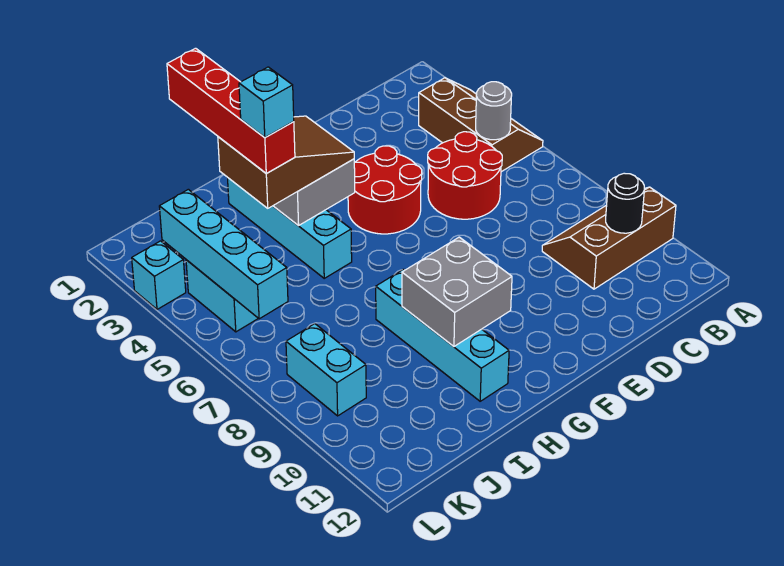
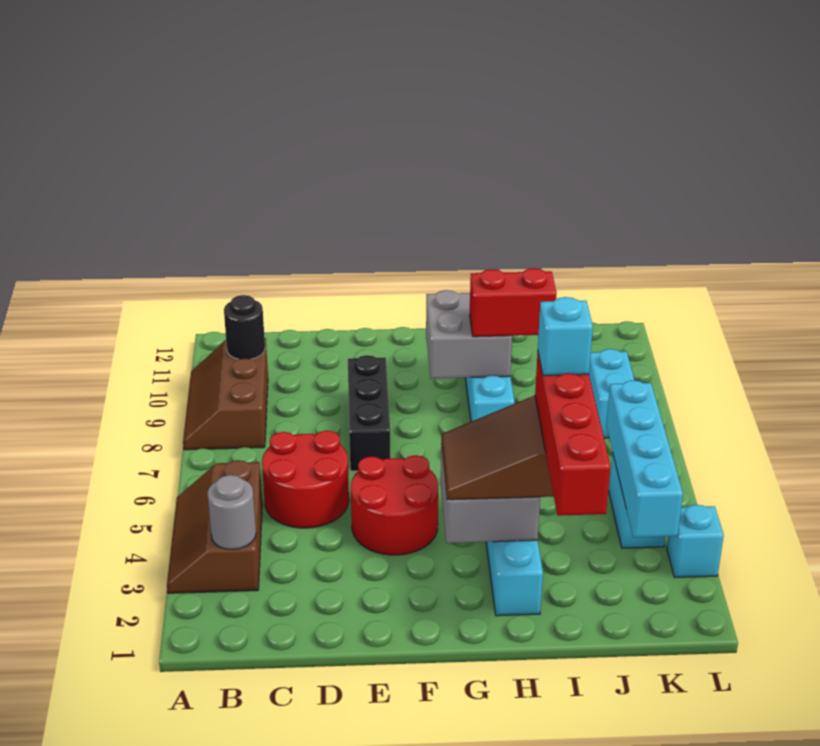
brown slope A9:C10 level 1 top 10 -> brown slope A8:B10 level 1 top B
grey round brick B5 level 2 -> grey round brick B3 level 2
none -> black brick E7:E9 level 1
none -> red brick H9:I9 level 3

